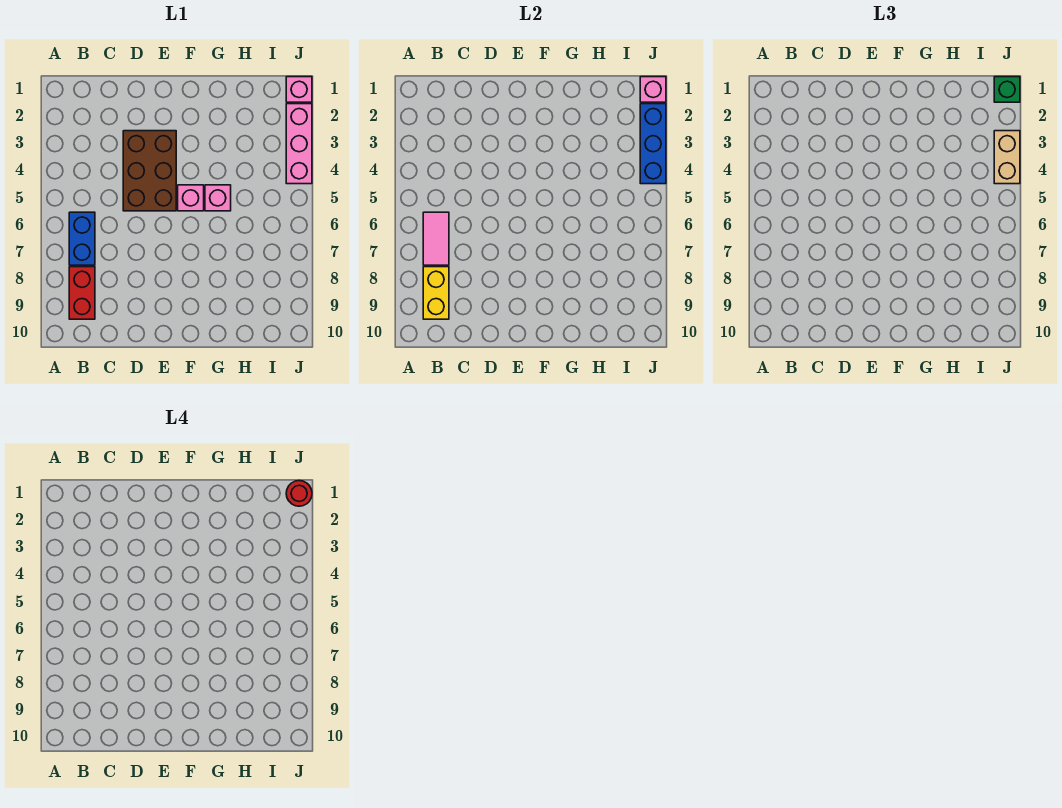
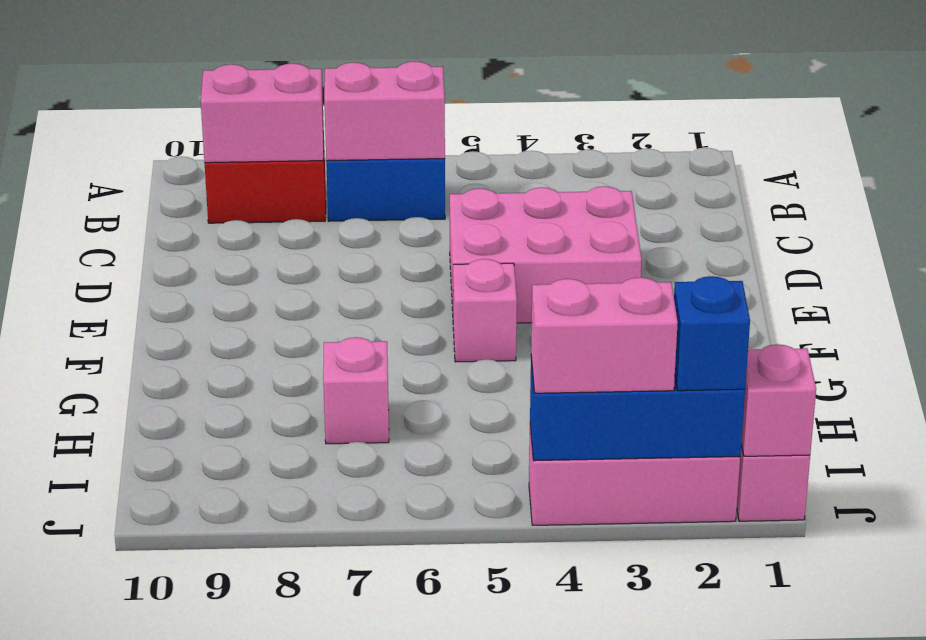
pink tile B6:B7 level 2 -> pink brick B6:B7 level 2
yellow brick B8:B9 level 2 -> pink brick B8:B9 level 2
brown brick D3:E5 level 1 -> pink brick D3:E5 level 1
pink brick G5 level 1 -> pink brick H7 level 1
green brick J1 level 3 -> none
red round brick J1 level 4 -> none
none -> blue brick J2 level 3
tan brick J3:J4 level 3 -> pink brick J3:J4 level 3

